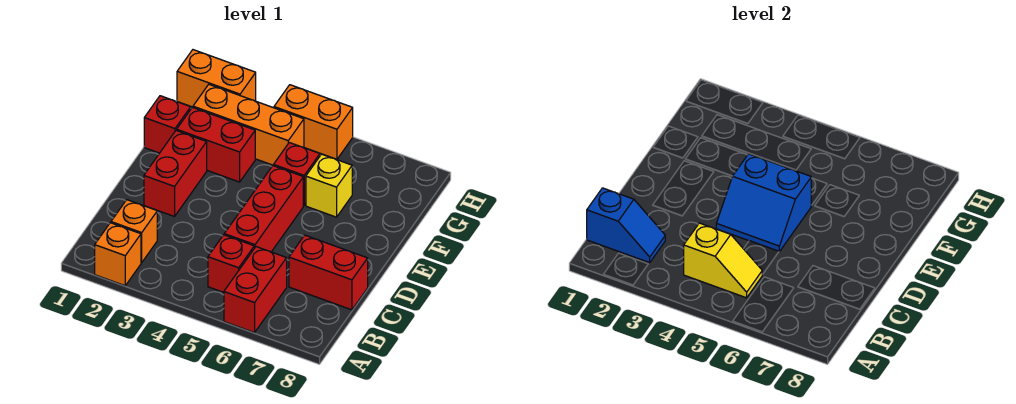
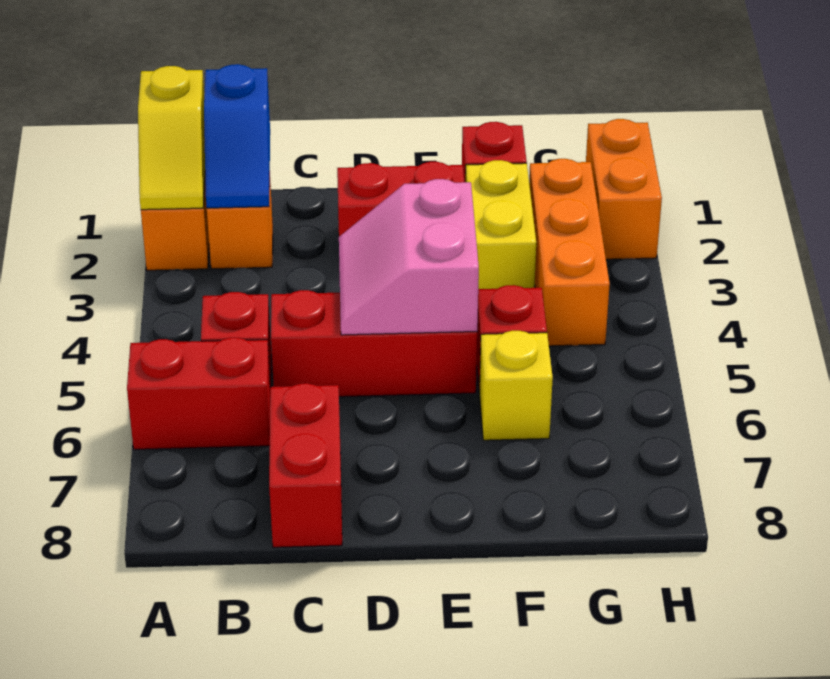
yellow slope B4:B5 level 2 top 4 -> yellow slope A1:A2 level 2 top 1
blue slope D4:E5 level 2 top E -> pink slope D4:E5 level 2 top E
red brick F2:F3 level 1 -> yellow brick F2:F3 level 1
orange brick H4:H5 level 1 -> none

